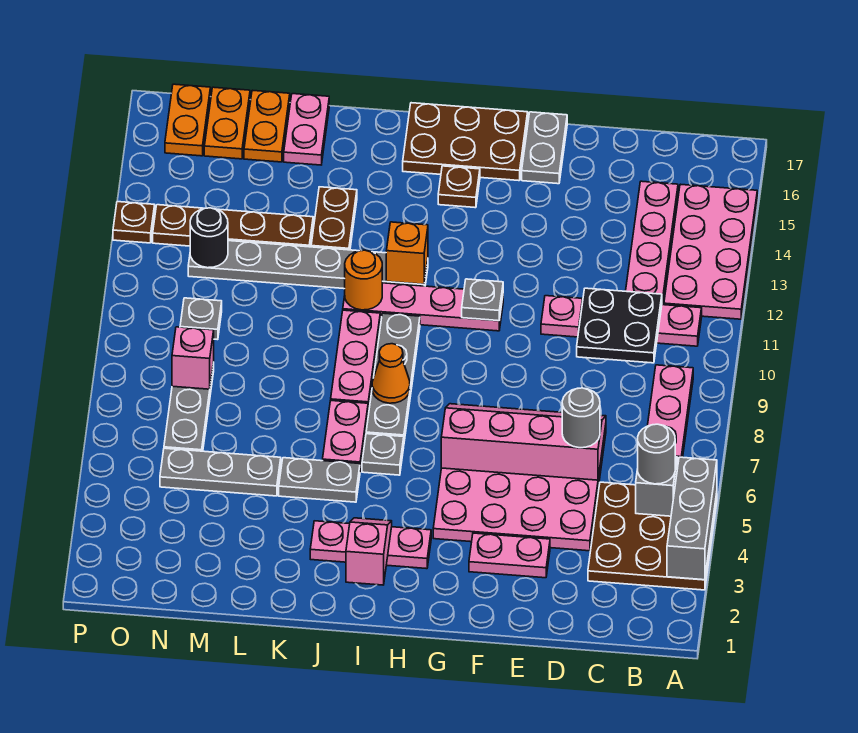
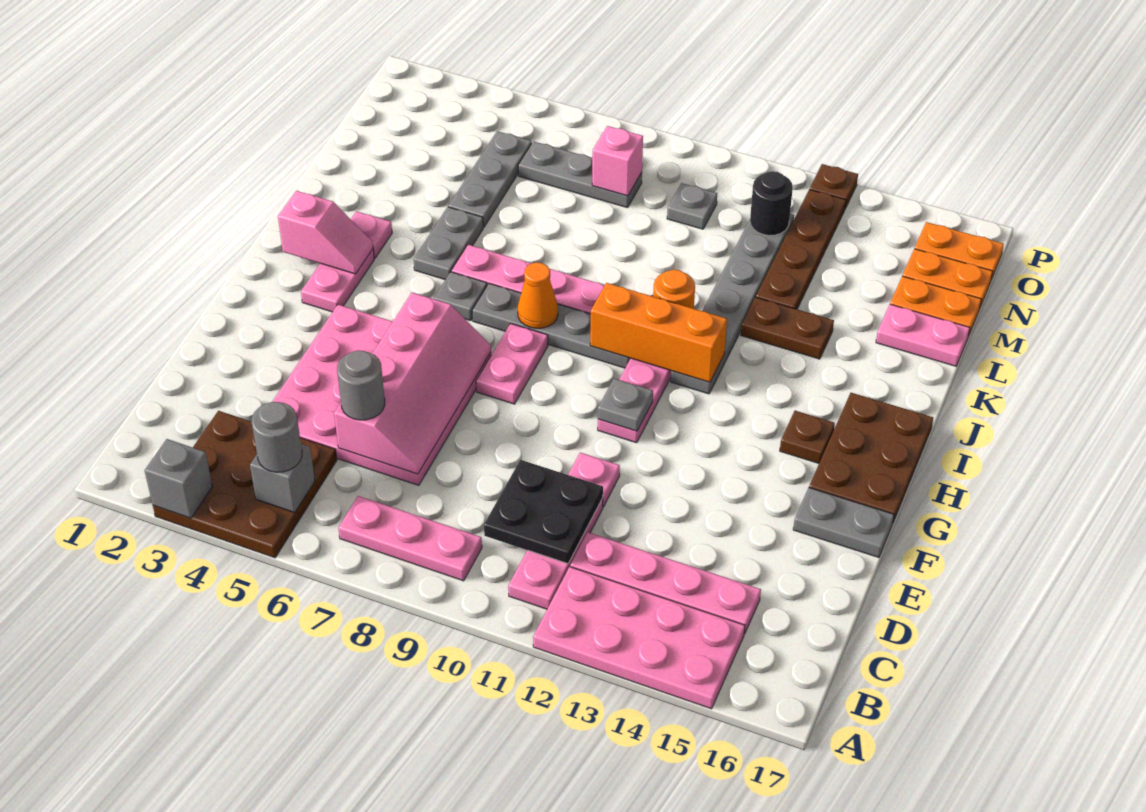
grey brick A3:A5 level 2 -> grey brick A3 level 2
pink plate E3:F3 level 1 -> pink plate G8:H8 level 1
orange brick I12 level 2 -> orange brick I10:I12 level 2

